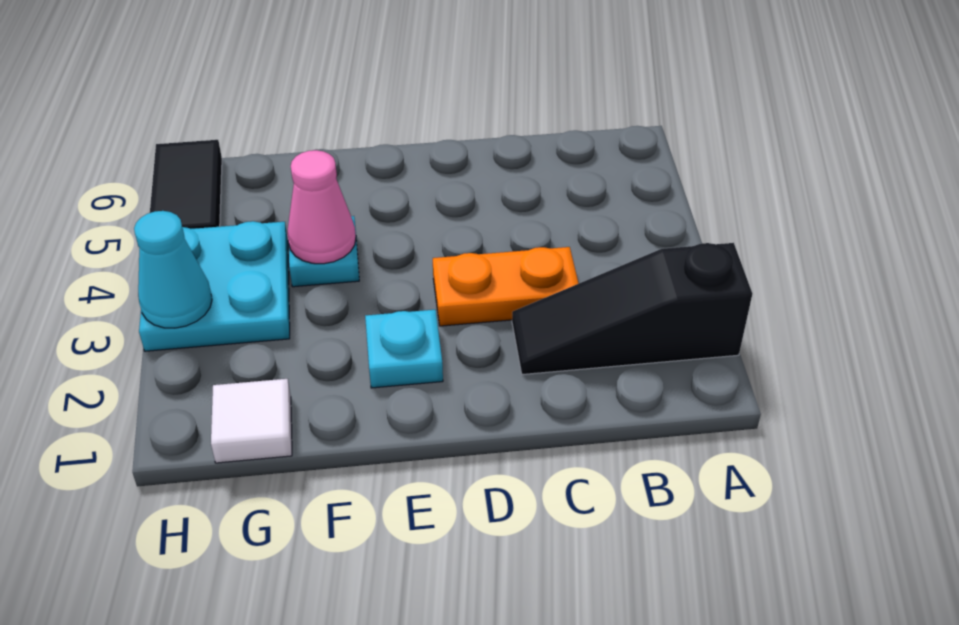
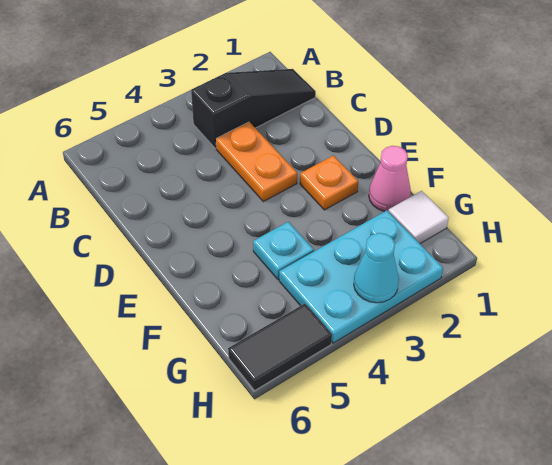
black slope A2:C2 level 1 top A -> black slope B1:B3 level 1 top 3
cyan plate E2 level 1 -> orange plate E2 level 1
pink cone F4 level 2 -> pink cone F1 level 1
cyan plate G3:H4 level 1 -> cyan plate G2:H4 level 1

